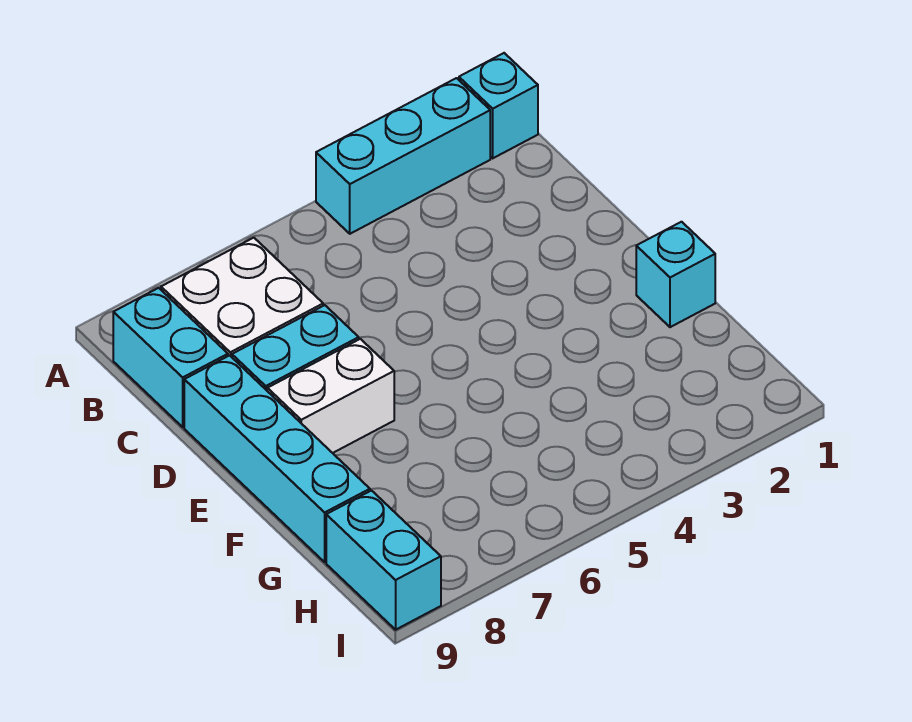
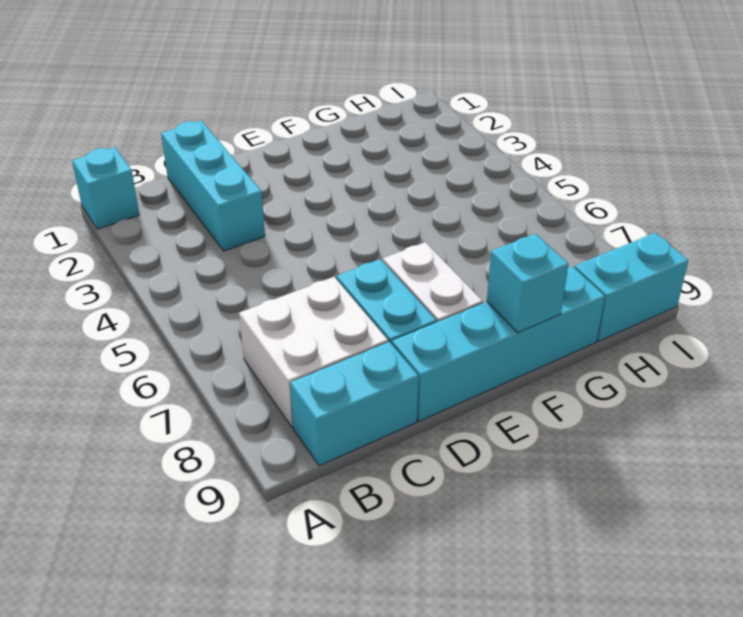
cyan brick A2:A4 level 1 -> cyan brick C1:C3 level 1
cyan brick F1 level 1 -> cyan brick F9 level 2

